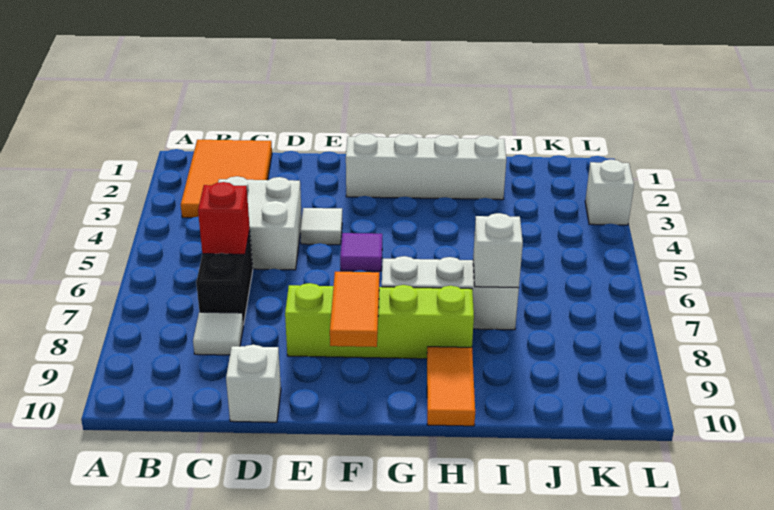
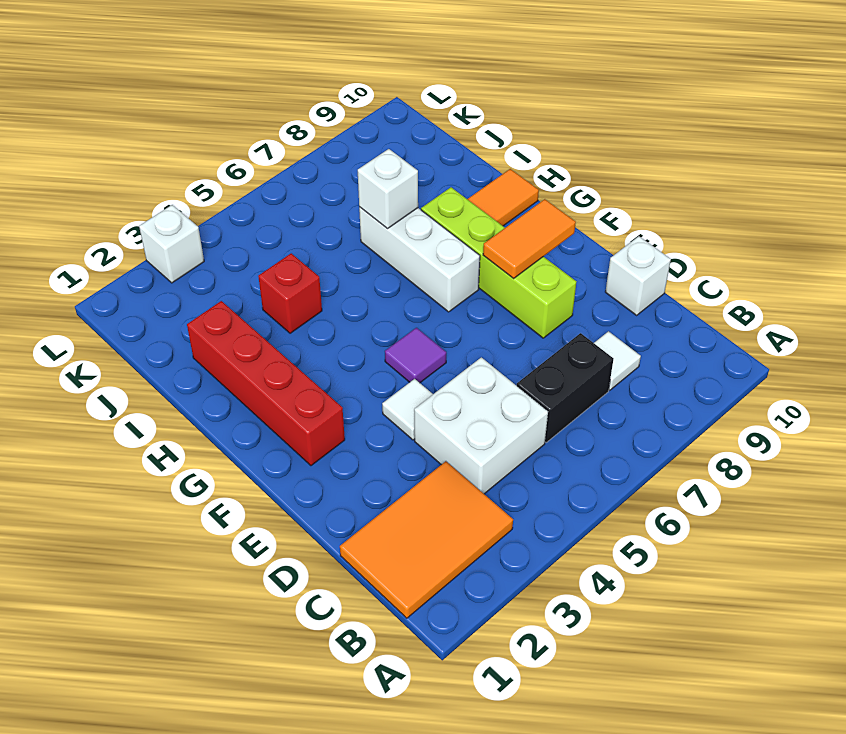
red brick C6 level 2 -> red brick I4 level 1
white brick F2:I2 level 1 -> red brick F2:I2 level 1

